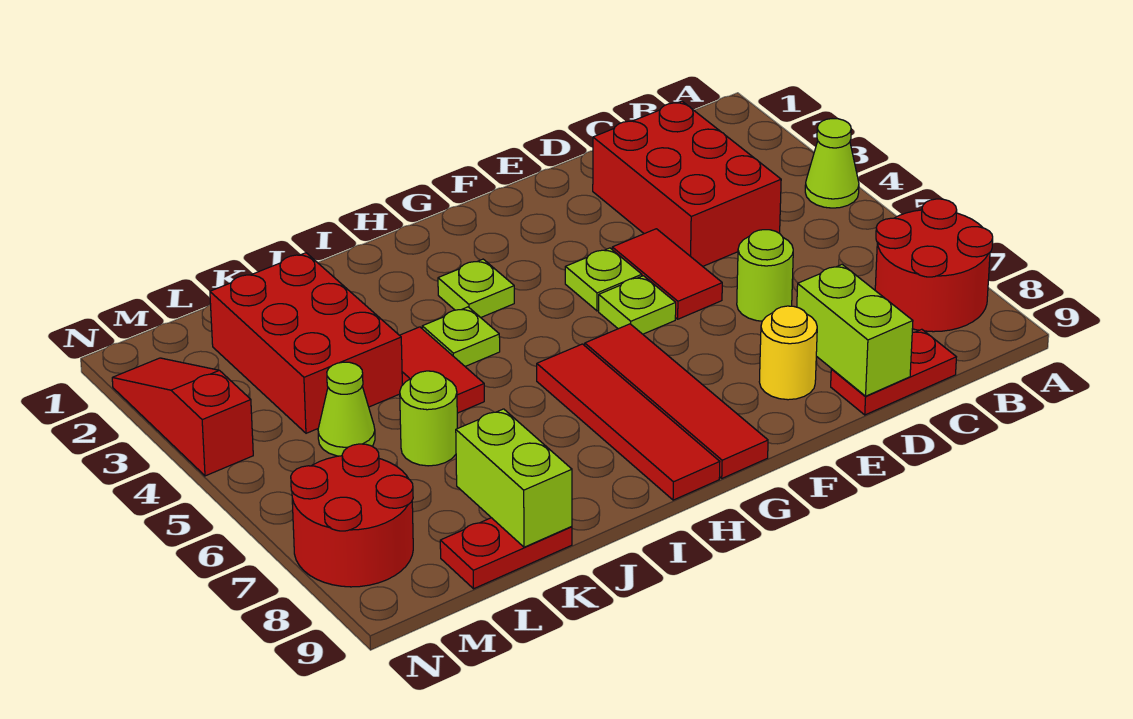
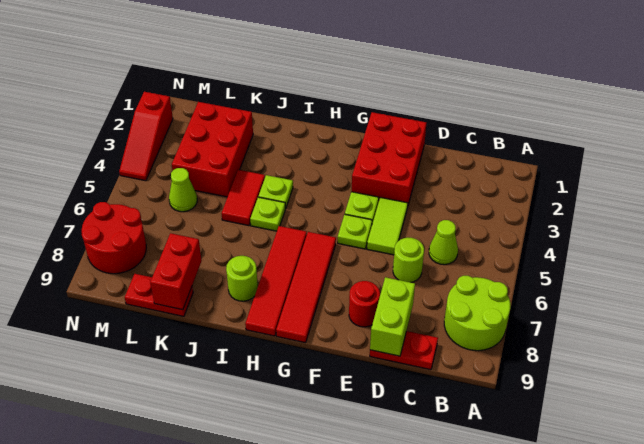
lime cone A4 level 1 -> lime cone C5 level 1
red round brick A7:B8 level 1 -> lime round brick A7:B8 level 1
red brick C2:D4 level 1 -> red brick E1:F3 level 1
red tile E4:E5 level 1 -> lime tile E4:E5 level 1
yellow round brick E8 level 1 -> red round brick E8 level 1
lime plate H3 level 1 -> lime plate I5 level 1
lime round brick K6 level 1 -> lime round brick I8 level 1
lime brick K8:K9 level 2 -> red brick K8:K9 level 2
red slope N2:N4 level 1 top 4 -> red slope N2:N4 level 1 top 2

